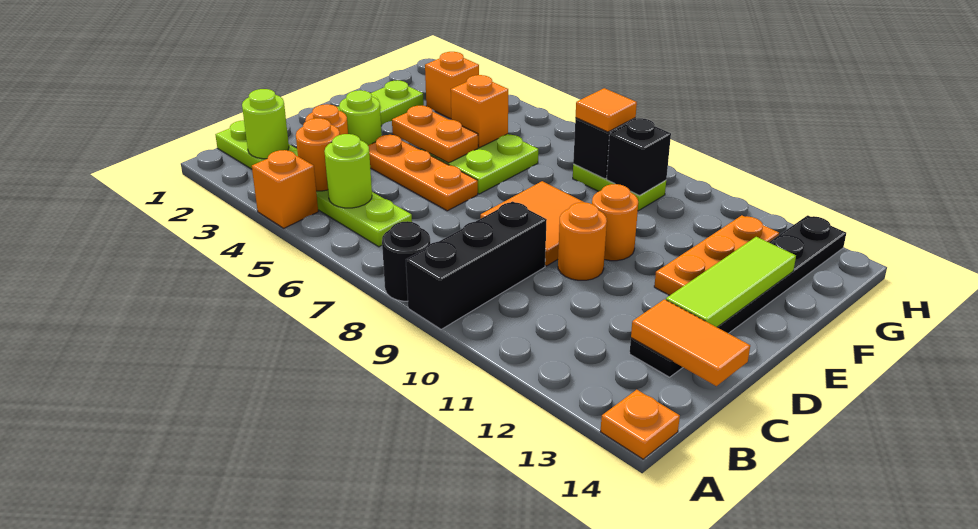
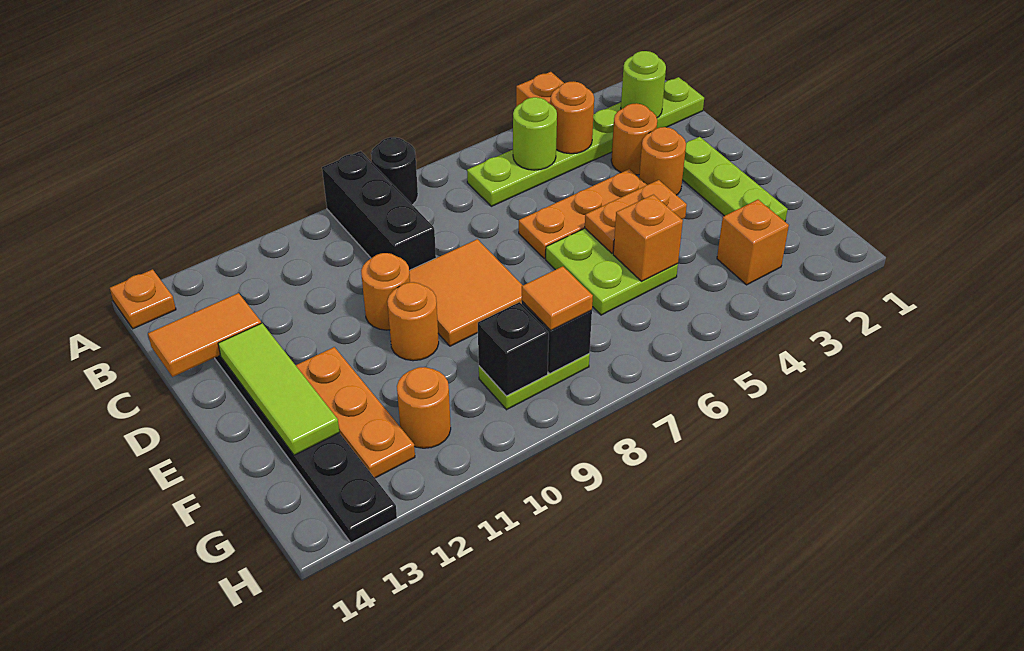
lime round brick D3 level 1 -> orange round brick D3 level 1
none -> orange round brick G11 level 1

